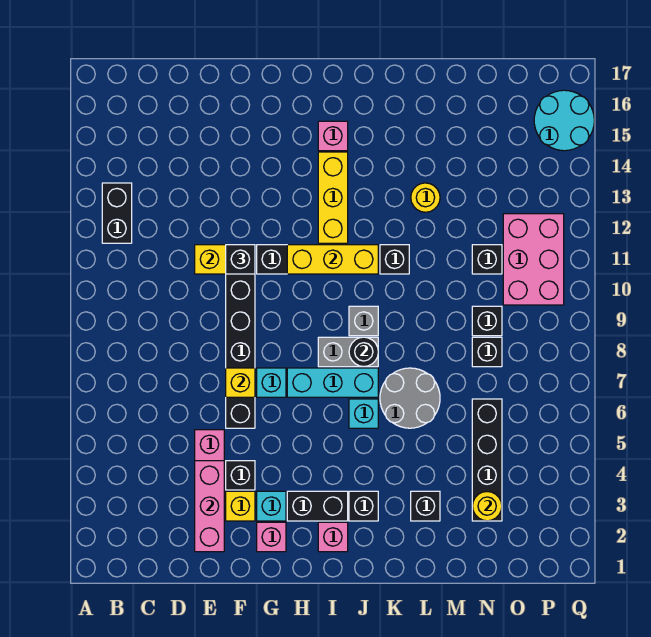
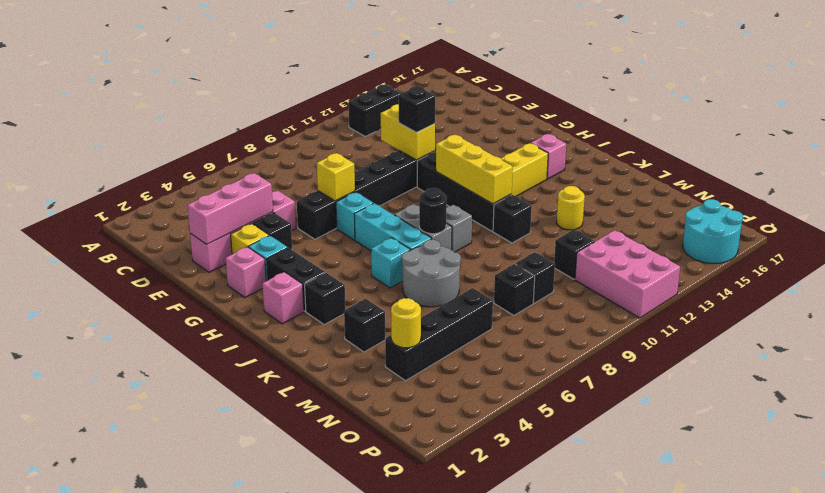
pink brick O10:P12 level 1 -> pink brick O11:Q12 level 1

